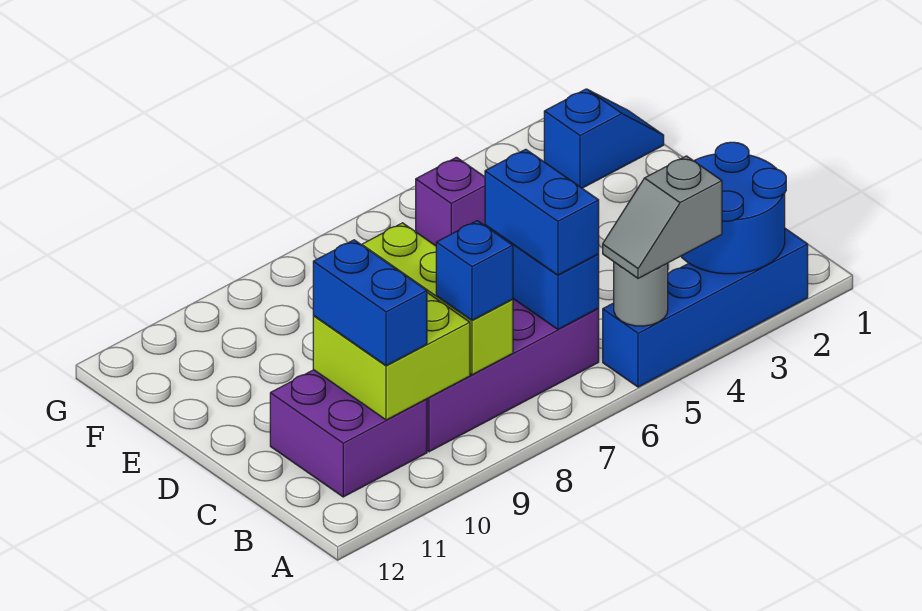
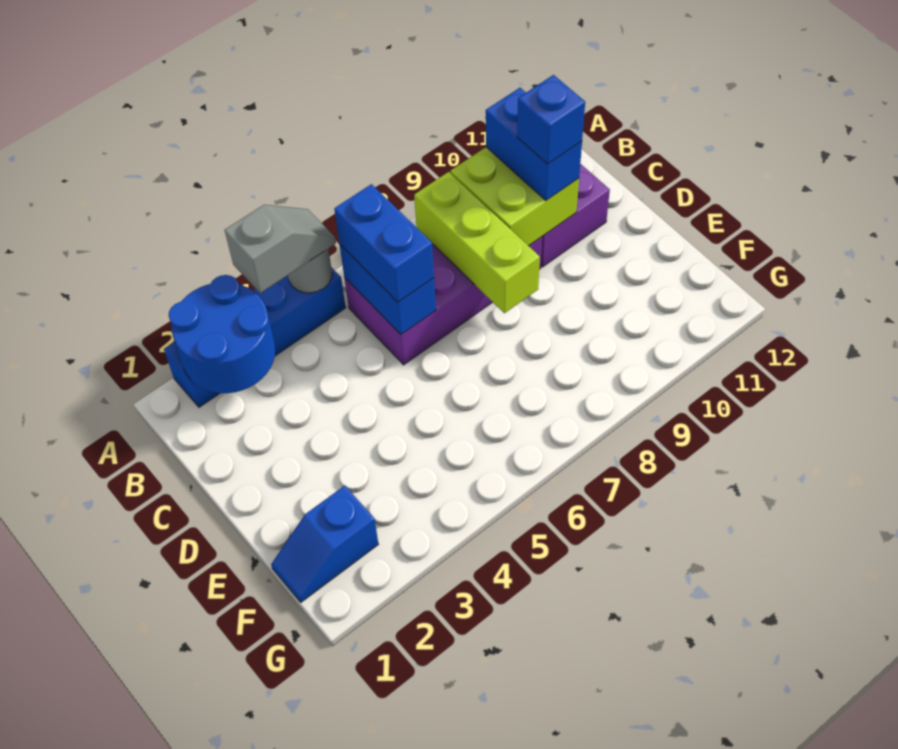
blue brick B8 level 3 -> blue brick C10 level 4
purple brick F5 level 1 -> none

